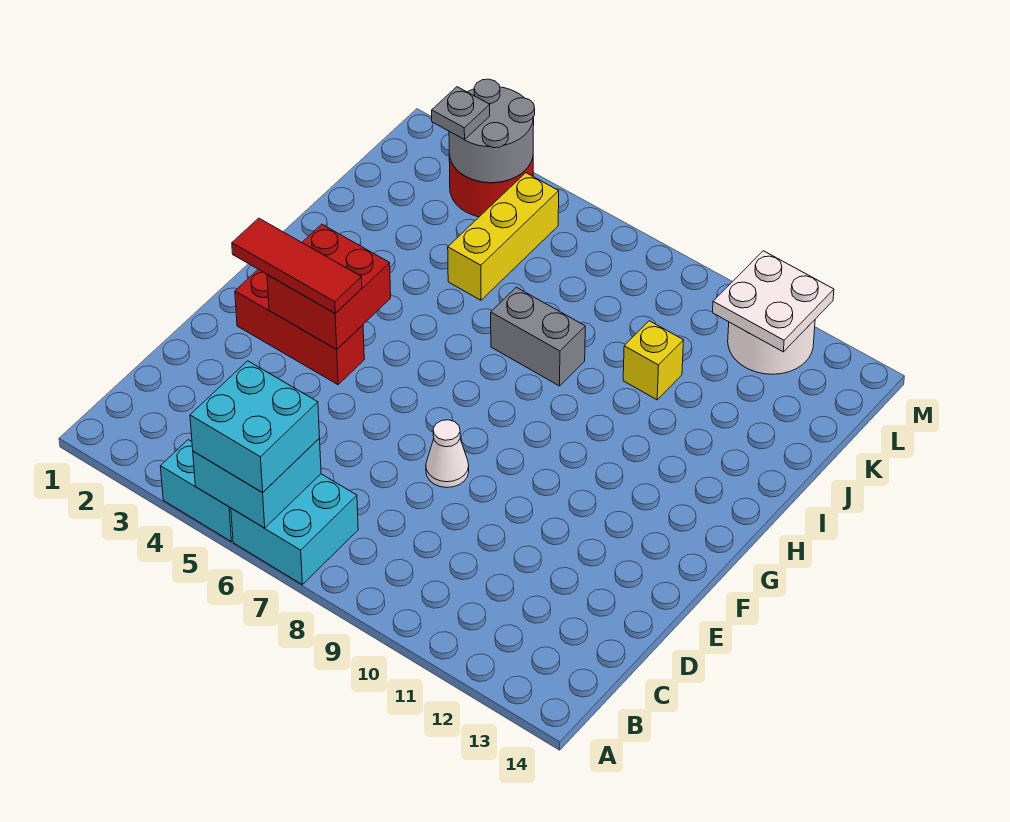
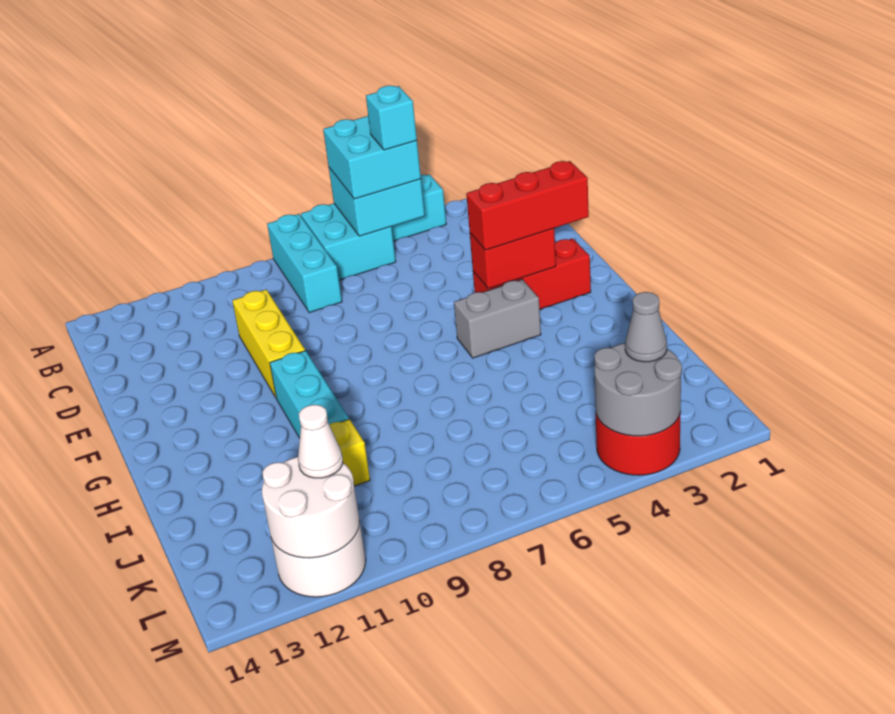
none -> cyan brick A8:C8 level 1
none -> cyan brick B5 level 4
white cone E8 level 1 -> white cone L11 level 3
red tile F2:F4 level 3 -> red brick F2:F4 level 3
red brick F3:G4 level 2 -> red brick F3:F4 level 2
none -> cyan brick G10:I10 level 1
grey brick I7:I8 level 1 -> grey brick G4:G5 level 1
yellow brick J5:L5 level 1 -> yellow brick D10:F10 level 1
grey plate L3 level 3 -> grey cone L3 level 3
white plate L11:M12 level 2 -> white round brick L11:M12 level 2

